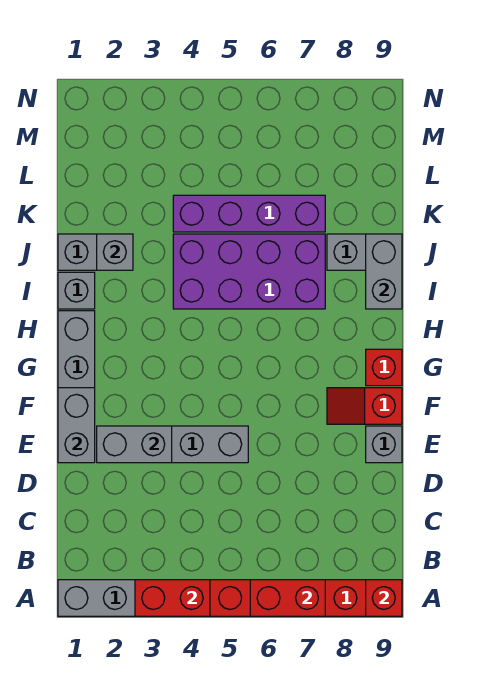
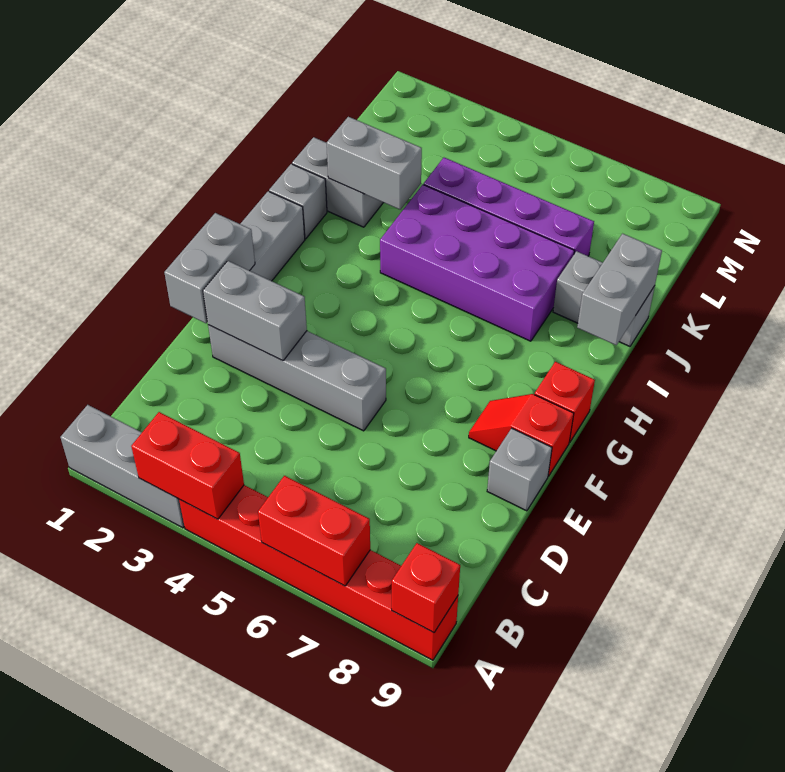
grey brick J2 level 2 -> grey brick J2:J3 level 2

